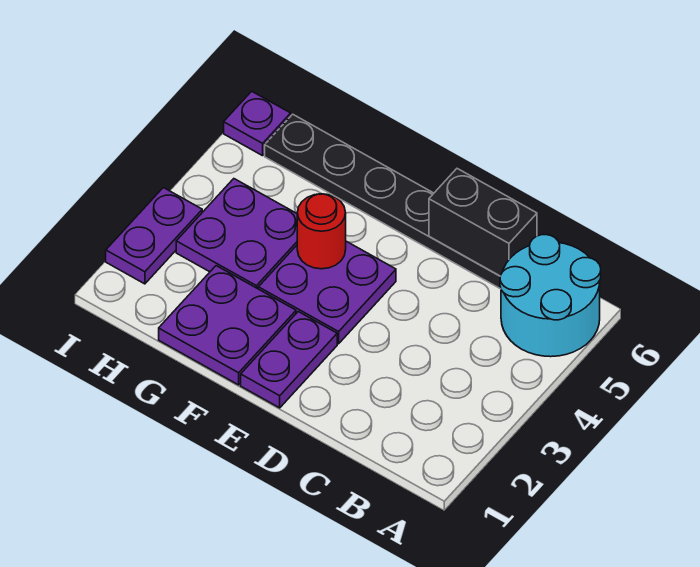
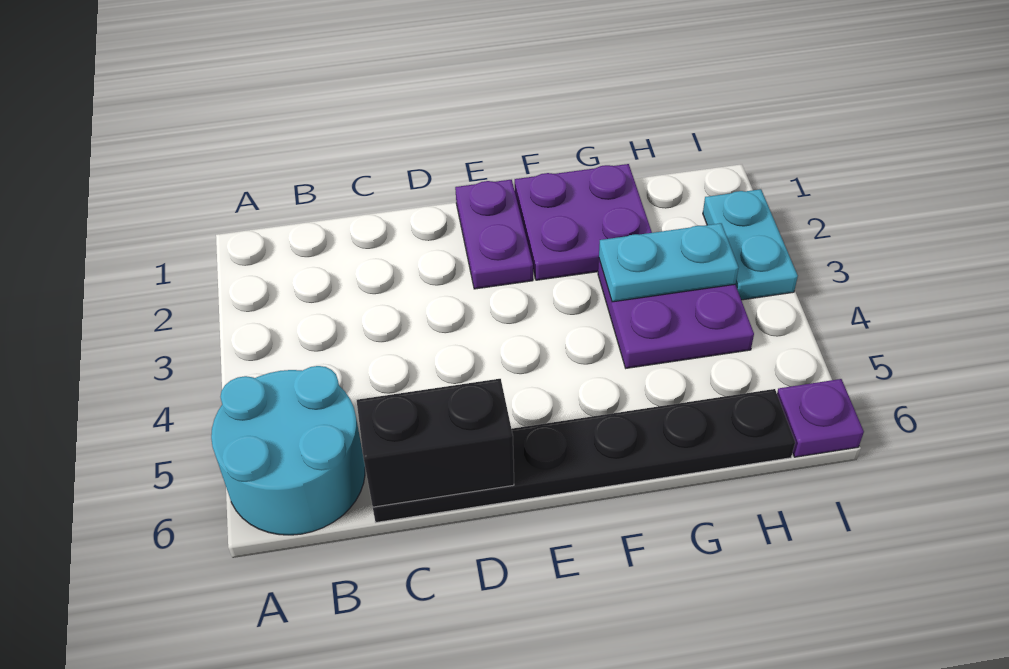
purple plate E3:F4 level 1 -> none
red round brick F4 level 2 -> none
none -> cyan plate G3:H3 level 2
purple plate I2:I3 level 1 -> cyan plate I2:I3 level 1

